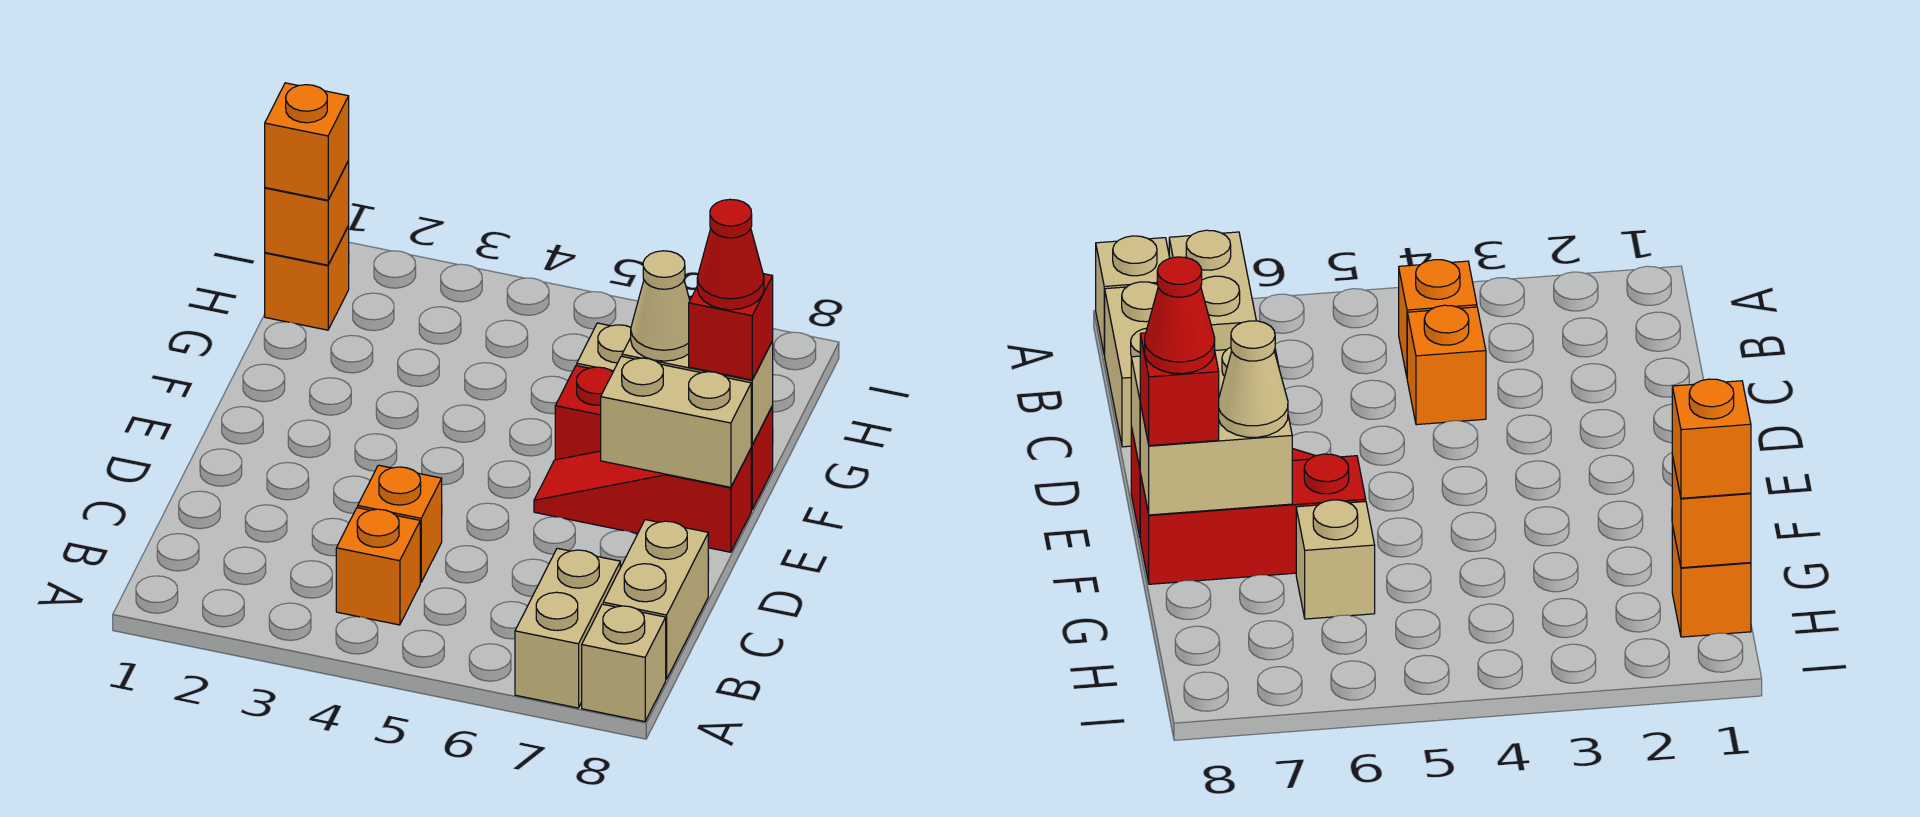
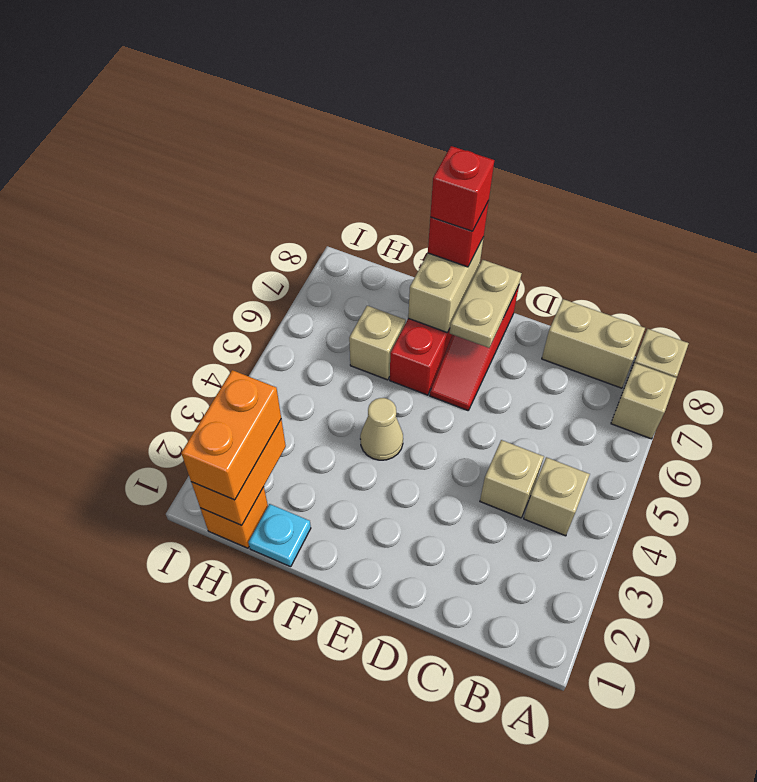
tan brick A7:B7 level 1 -> tan brick A7 level 1
orange brick B4 level 1 -> tan brick B4 level 1
orange brick C4 level 1 -> tan brick C4 level 1
tan brick E7:E8 level 2 -> tan plate E7:E8 level 2
tan cone F7 level 3 -> tan cone F4 level 1
red cone F8 level 4 -> red brick F8 level 4
none -> cyan plate G1 level 1
orange brick H1 level 2 -> orange brick H1:H2 level 2
orange brick H1 level 3 -> orange brick H1:H2 level 3

